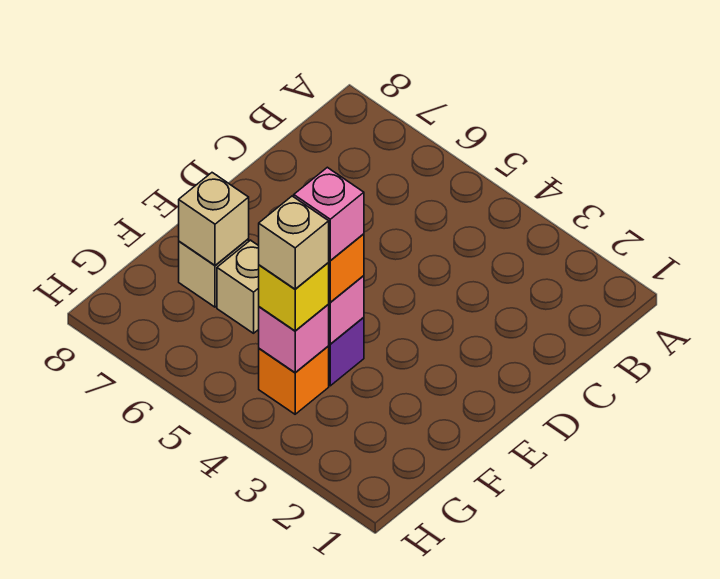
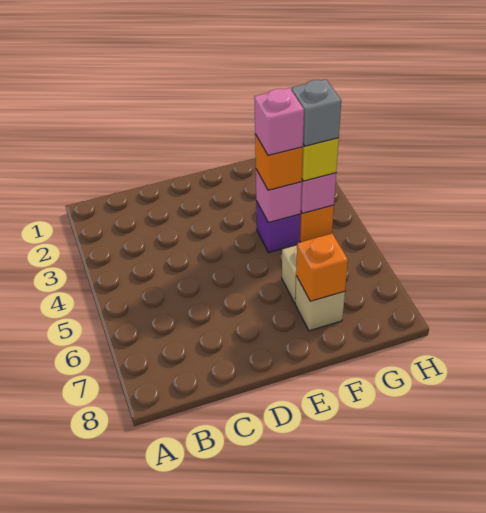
tan brick F7 level 2 -> orange brick F7 level 2
tan brick G4 level 4 -> grey brick G4 level 4

